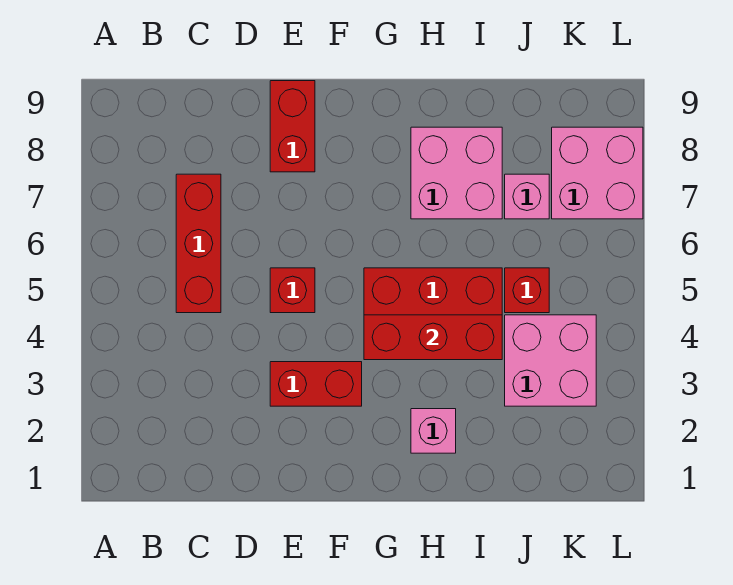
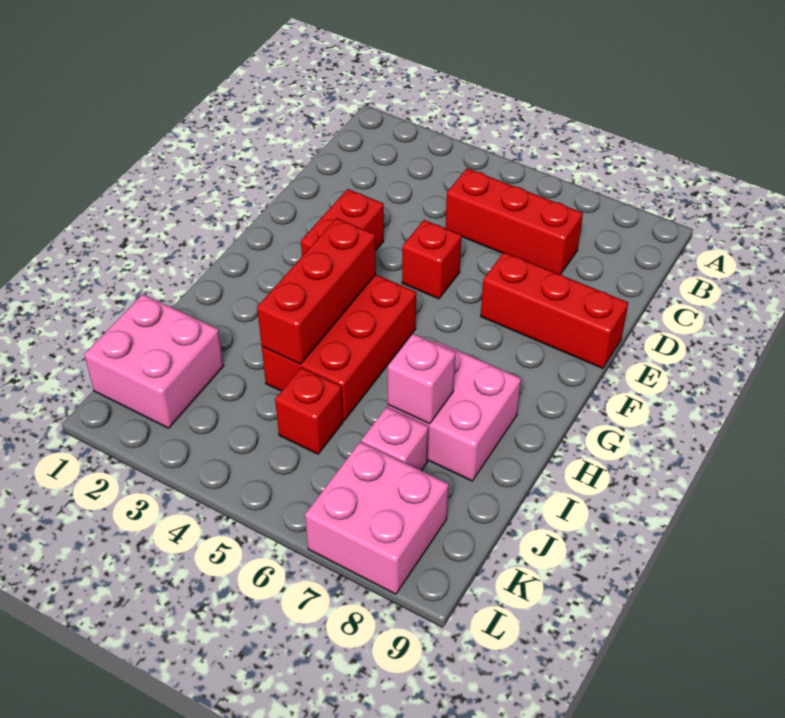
red brick E8:E9 level 1 -> red brick E7:E9 level 1
pink brick H2 level 1 -> pink brick I7 level 2
pink brick J3:K4 level 1 -> pink brick J1:K2 level 1

